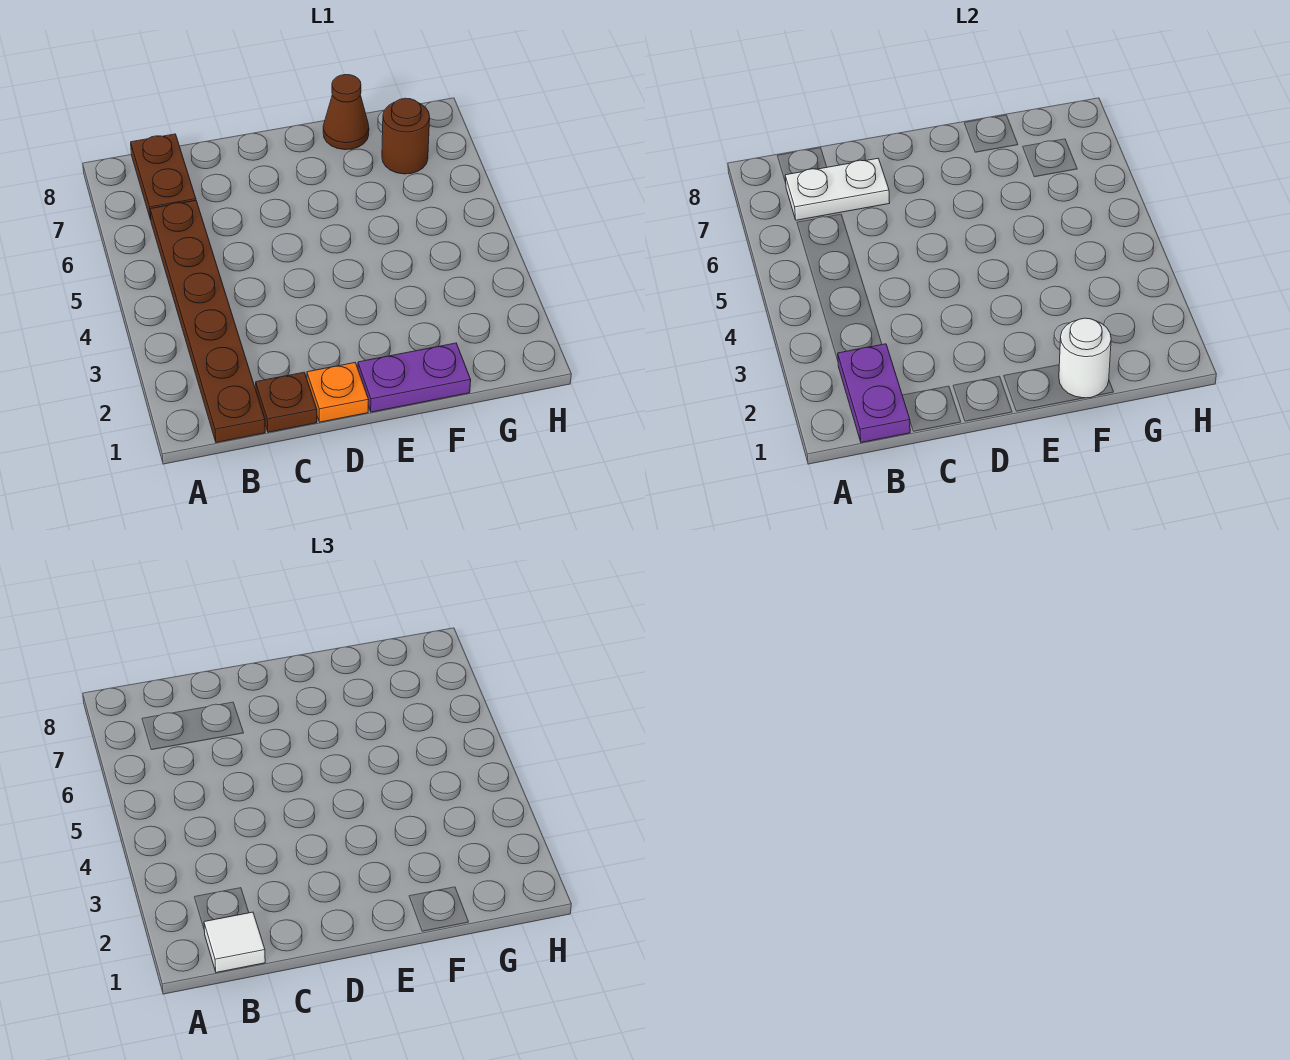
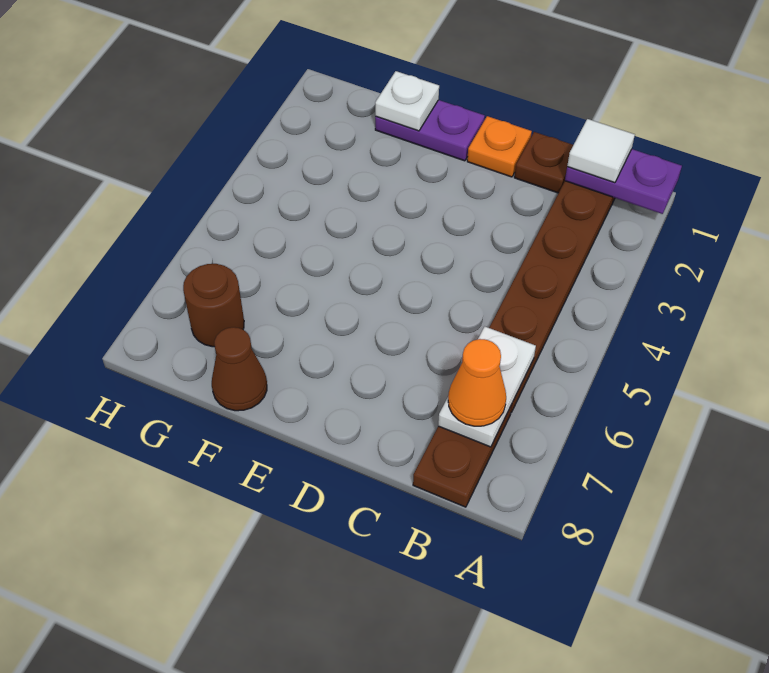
purple plate B1:B2 level 2 -> purple plate A1:B1 level 2
white plate B7:C7 level 2 -> white plate B6:B7 level 2
none -> orange cone B7 level 3
white round brick F1 level 2 -> white plate F1 level 2

